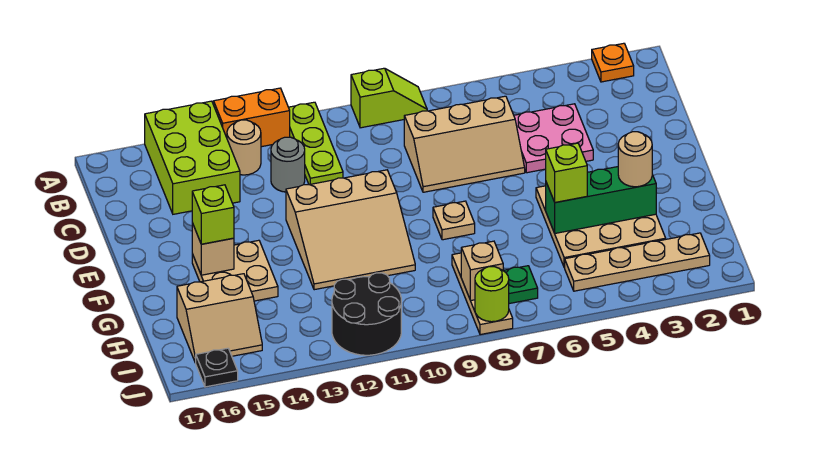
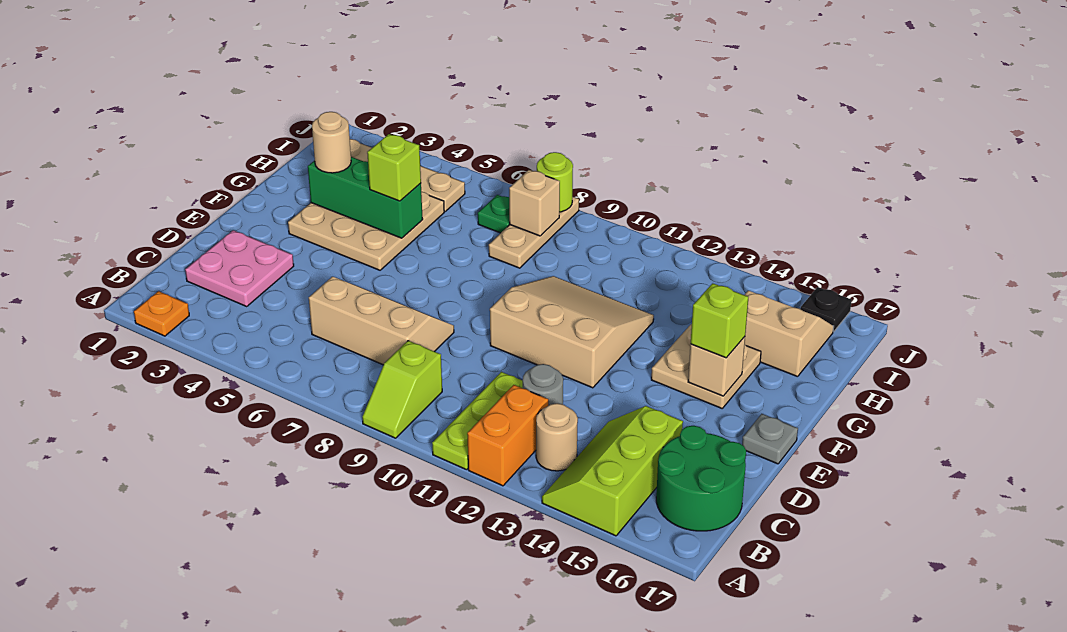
lime slope A8:A9 level 1 top 9 -> lime slope A9:B9 level 1 top B
orange brick A12:A13 level 1 -> orange brick A12:B12 level 1
lime brick A14:C15 level 1 -> lime slope A14:C15 level 1 top 15
none -> green round brick B16:C17 level 1
pink plate C4:D5 level 1 -> pink plate C2:D3 level 1
none -> grey plate E17 level 1
tan plate F8 level 1 -> none
black round brick I11:J12 level 1 -> none

